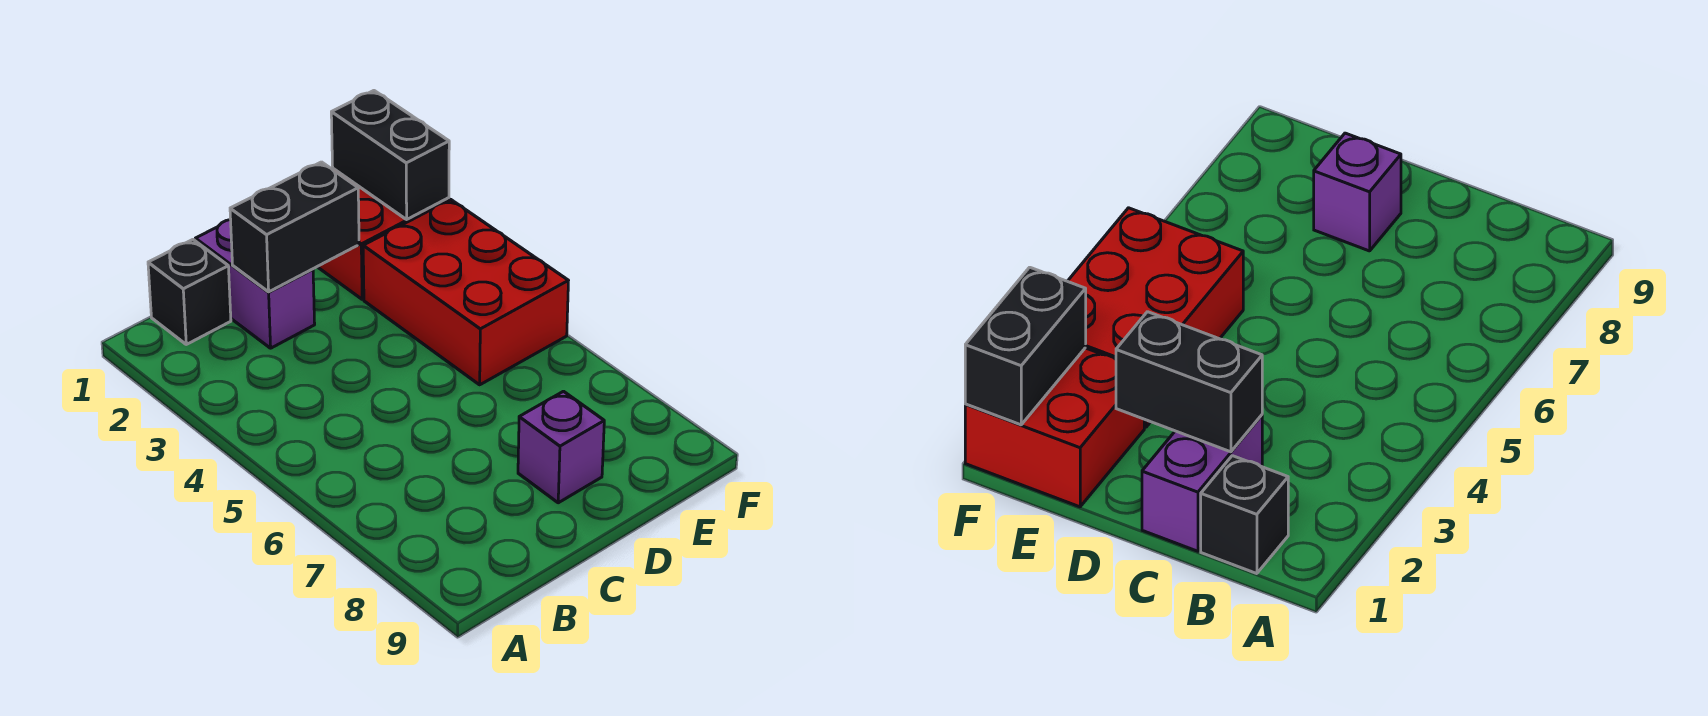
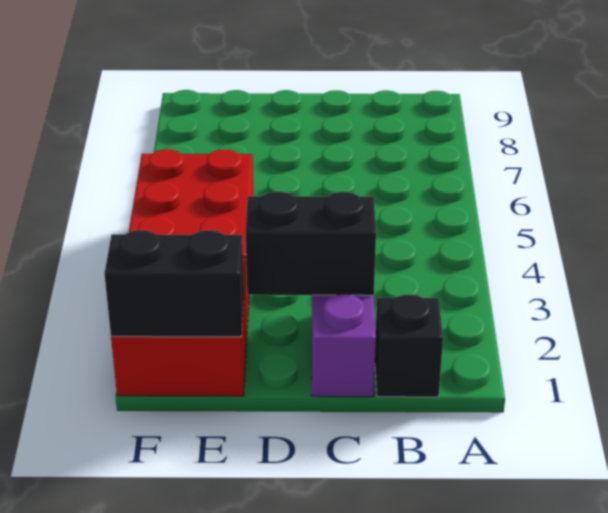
purple brick D8 level 1 -> none
black brick F1:F2 level 2 -> black brick E1:F1 level 2

